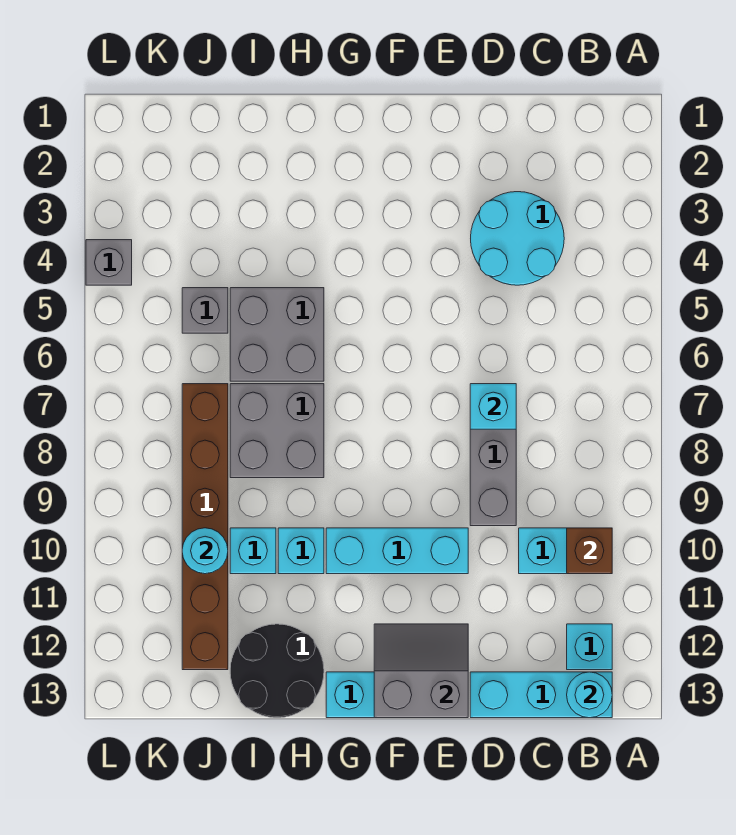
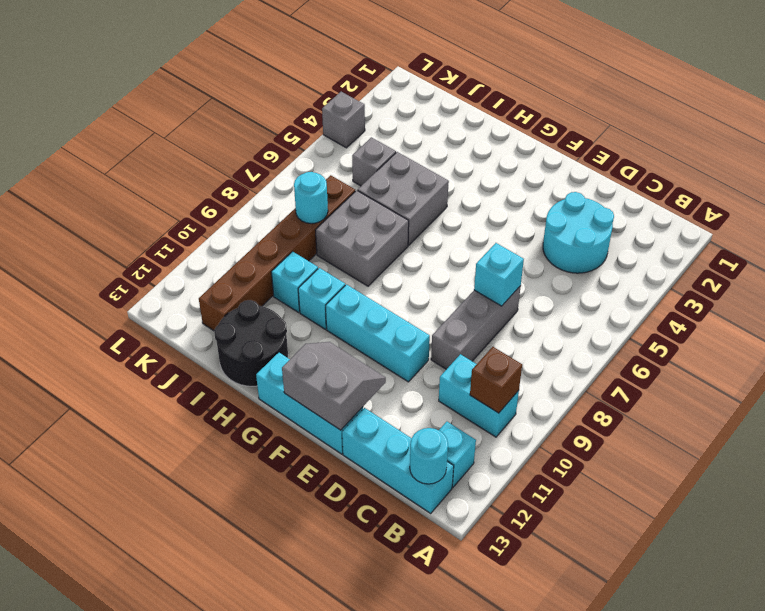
cyan round brick J10 level 2 -> cyan round brick J8 level 2

